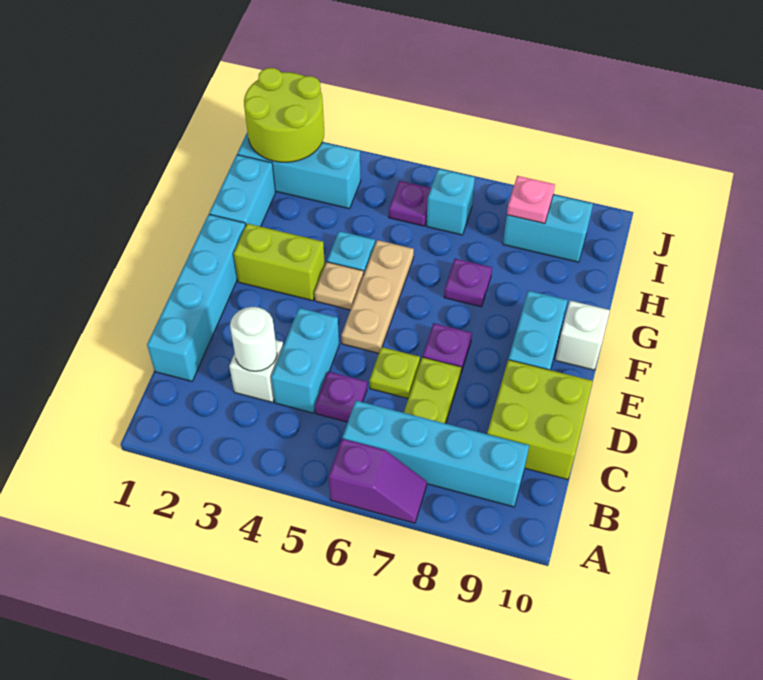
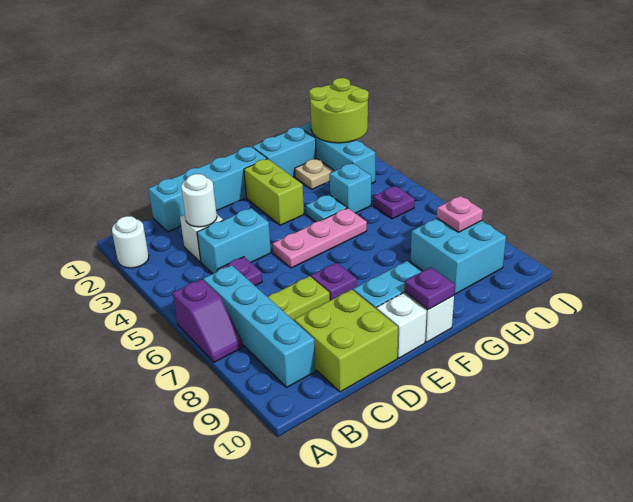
none -> white round brick A2 level 1
lime plate D6 level 1 -> none
tan plate E5:G5 level 1 -> pink plate E5:G5 level 1
none -> white brick E10 level 1
tan plate F4 level 1 -> tan plate H2 level 1
purple plate G7 level 1 -> purple plate F10 level 2
cyan brick I6 level 1 -> cyan brick H4 level 1
cyan brick I8:I9 level 1 -> cyan brick H8:I9 level 1

